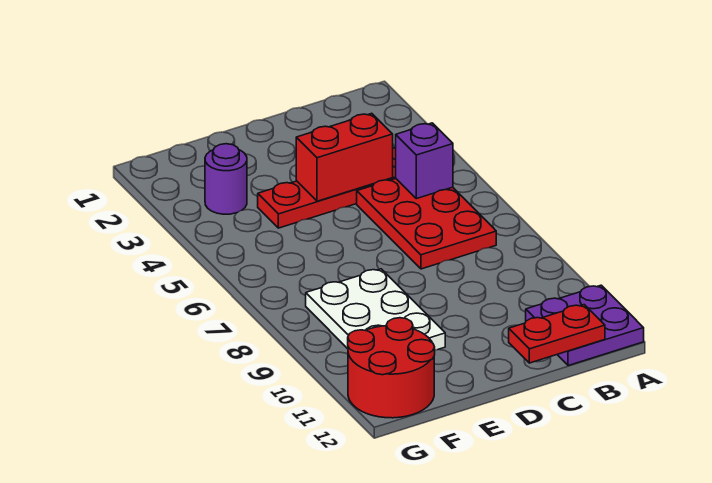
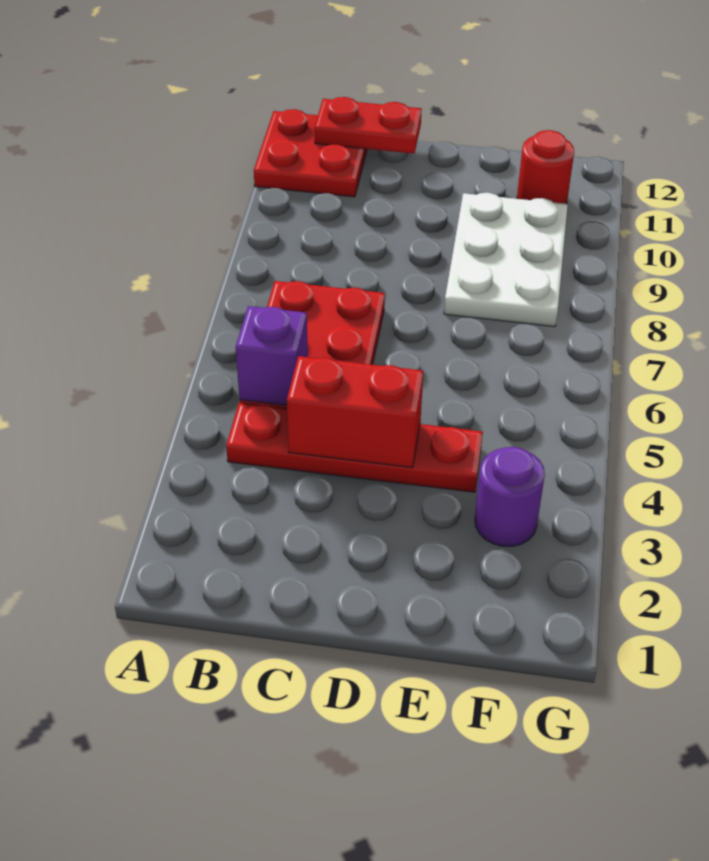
purple plate A11:B12 level 1 -> red plate A11:B12 level 1
red round brick F11:G12 level 1 -> red round brick F11 level 1

